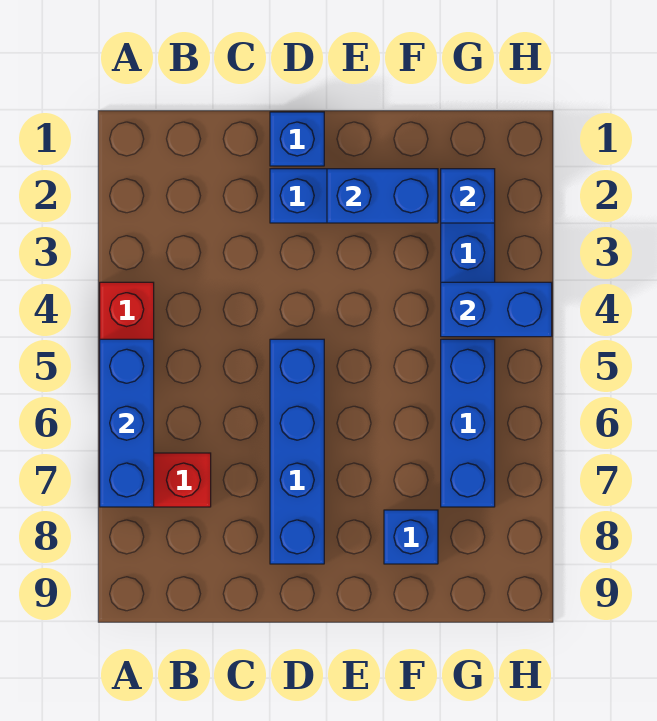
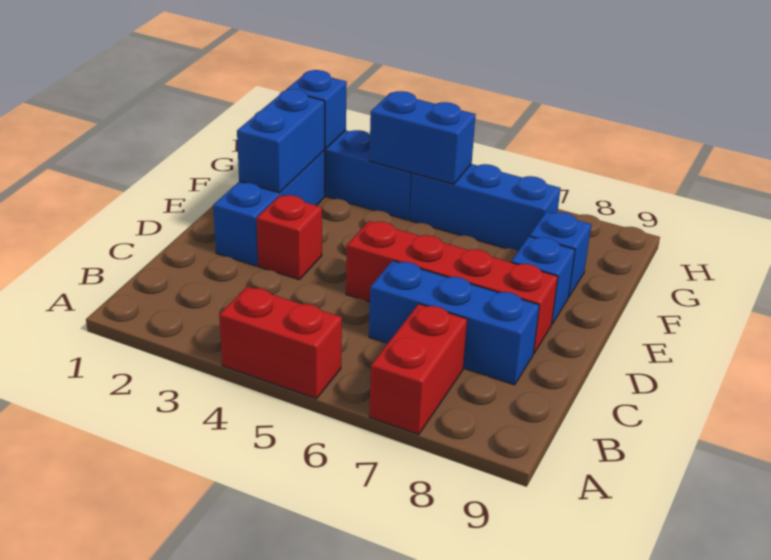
blue brick A5:A7 level 2 -> blue brick C6:C8 level 1
blue brick D1 level 1 -> blue brick E8 level 1
none -> red brick D3 level 1
blue brick D5:D8 level 1 -> red brick D5:D8 level 1
blue brick G4:H4 level 2 -> blue brick G4:G5 level 2

